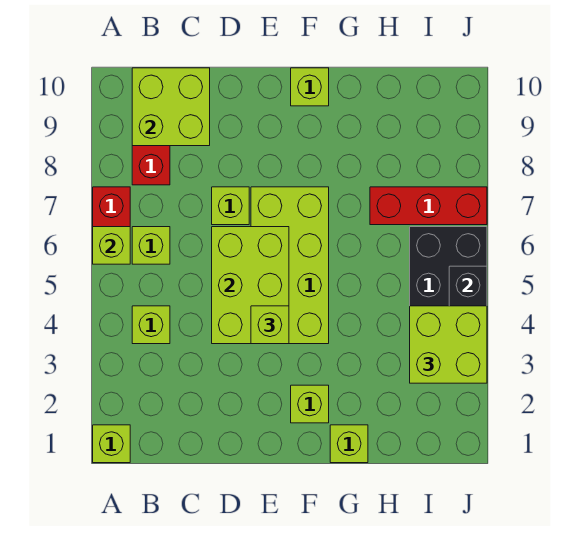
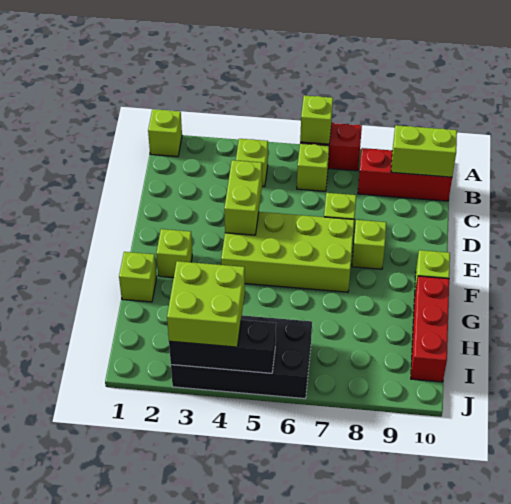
lime brick B9:C10 level 2 -> lime brick B9:B10 level 2
lime brick D4:E6 level 2 -> lime brick D4:E4 level 2
lime brick E4 level 3 -> lime brick E8 level 1
red brick H7:J7 level 1 -> red brick G10:I10 level 1

